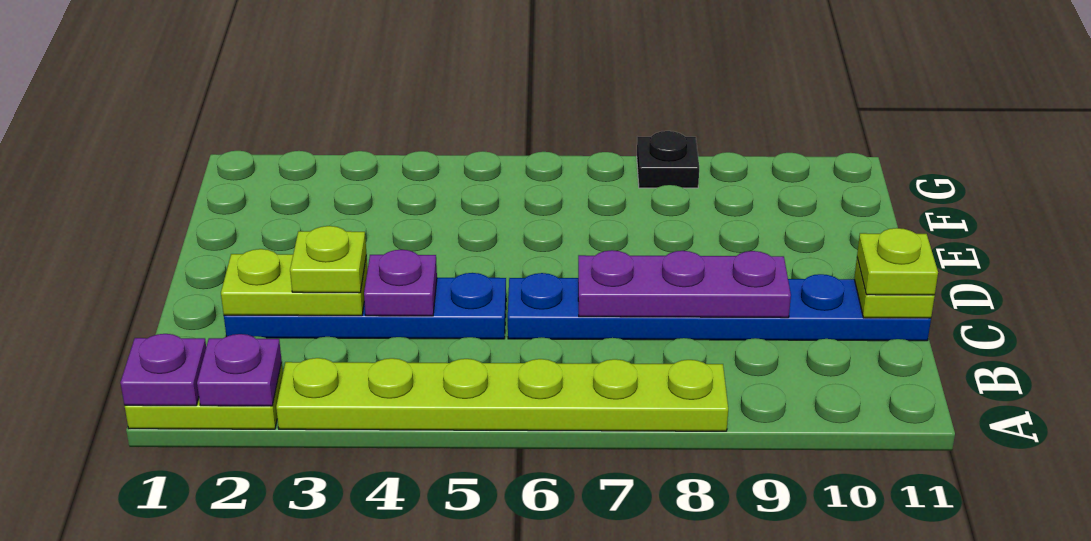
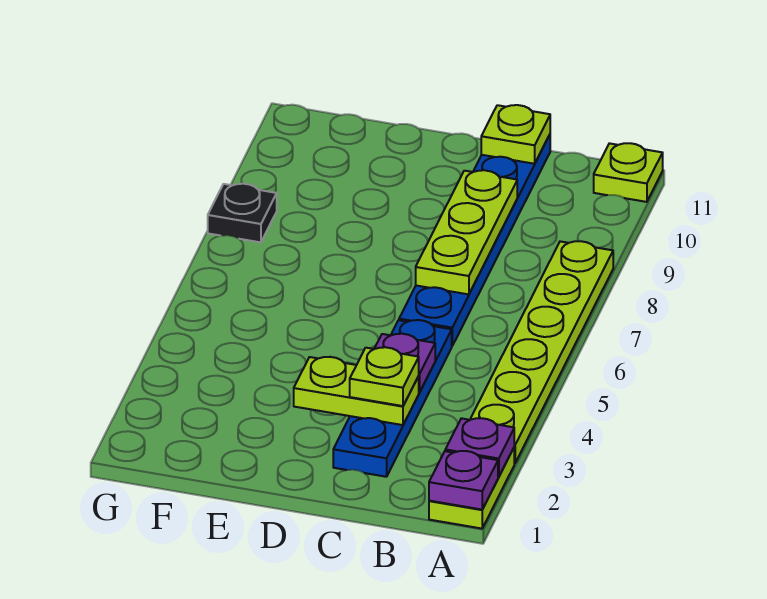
lime plate C2:C3 level 2 -> lime plate C3:D3 level 2
purple plate C7:C9 level 2 -> lime plate C7:C9 level 2
lime plate C11 level 3 -> lime plate A11 level 1

